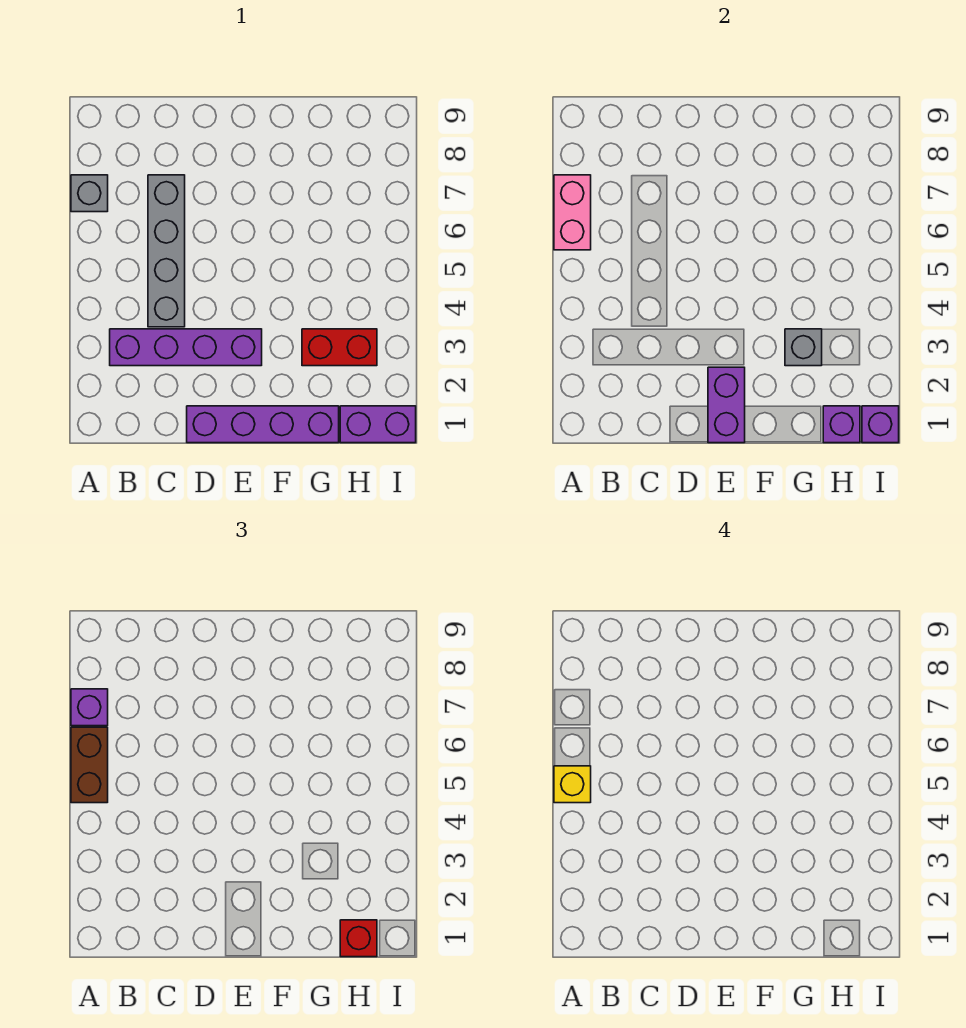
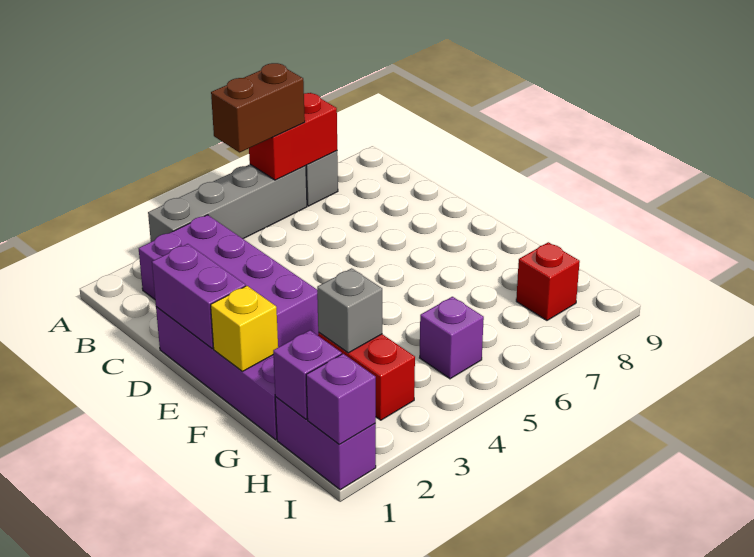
yellow brick A5 level 4 -> yellow brick F1 level 2
pink brick A6:A7 level 2 -> red brick A6:A7 level 2
purple brick A7 level 3 -> purple brick H5 level 1
purple brick B3:E3 level 1 -> purple brick B2:E3 level 1
grey brick C4:C7 level 1 -> grey brick A3:A6 level 1
purple brick E1:E2 level 2 -> purple brick D1:E1 level 2
red brick H1 level 3 -> red brick H8 level 1

